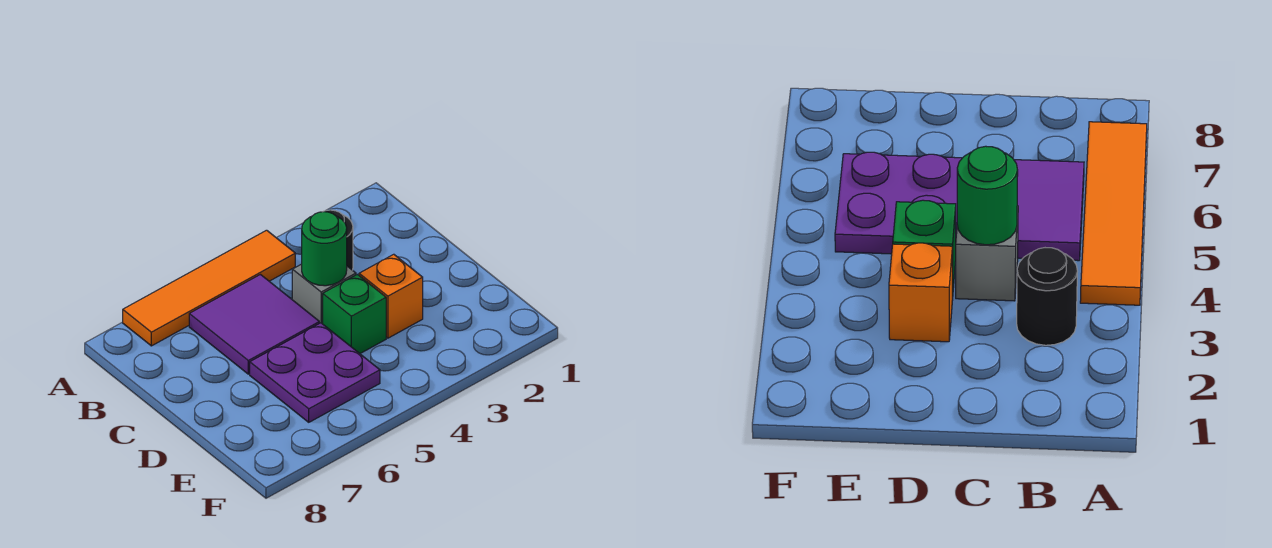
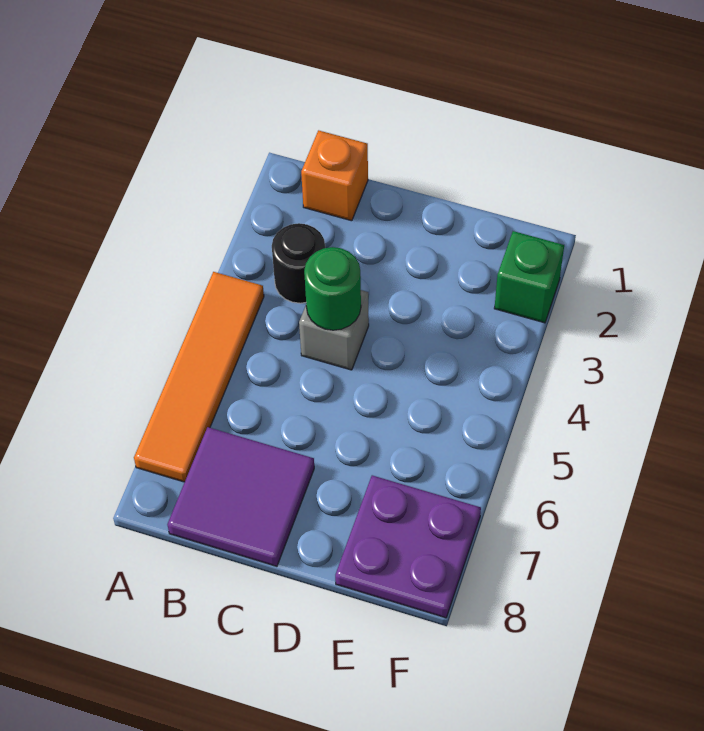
purple tile B5:C6 level 1 -> purple tile B7:C8 level 1
orange brick D3 level 1 -> orange brick B1 level 1
green brick D4 level 1 -> green brick F2 level 1
purple plate D5:E6 level 1 -> purple plate E7:F8 level 1

